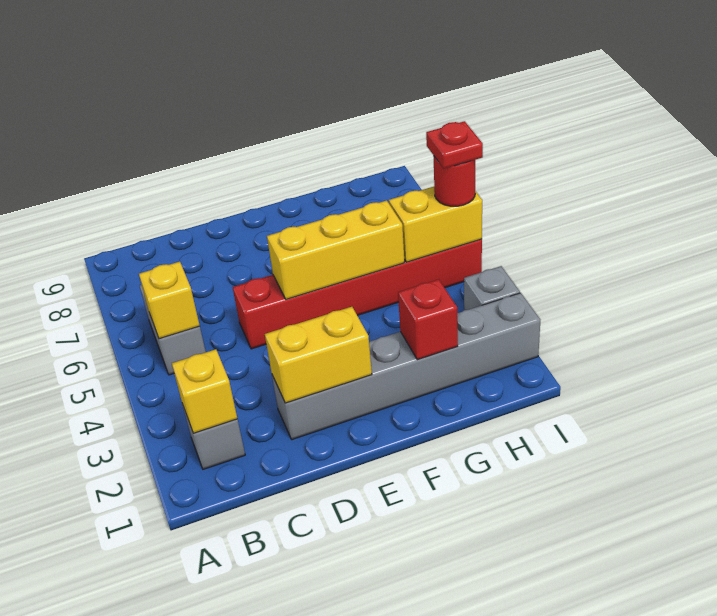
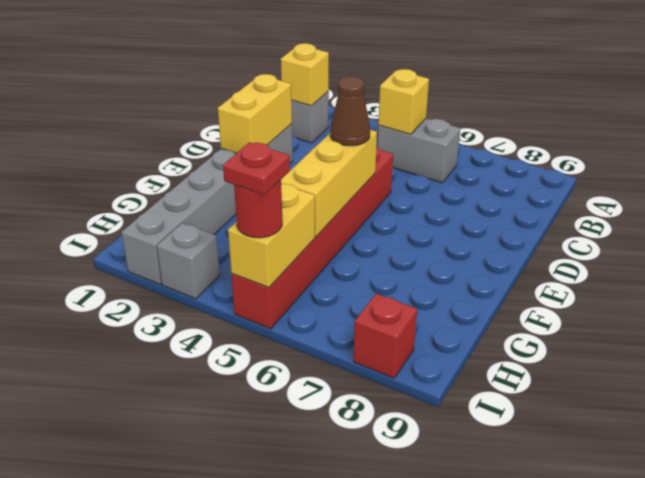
none -> brown cone E5 level 3
red brick G2 level 2 -> red brick I8 level 1

